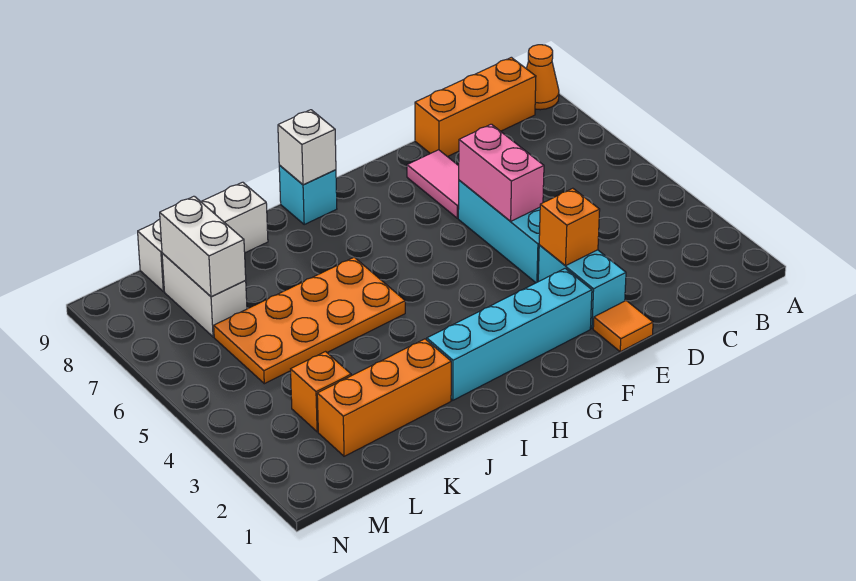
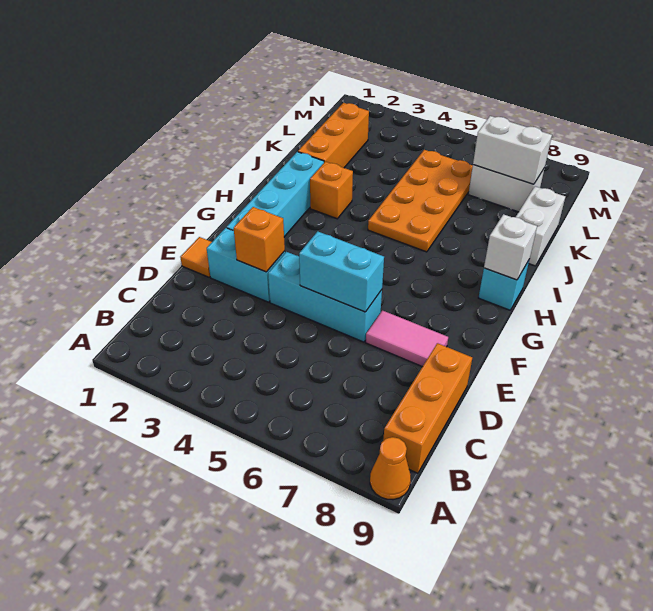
pink brick E5:E6 level 2 -> cyan brick E5:E6 level 2
white brick J9:L9 level 1 -> white brick J9:K9 level 1
orange brick L3 level 1 -> orange brick I3 level 1

